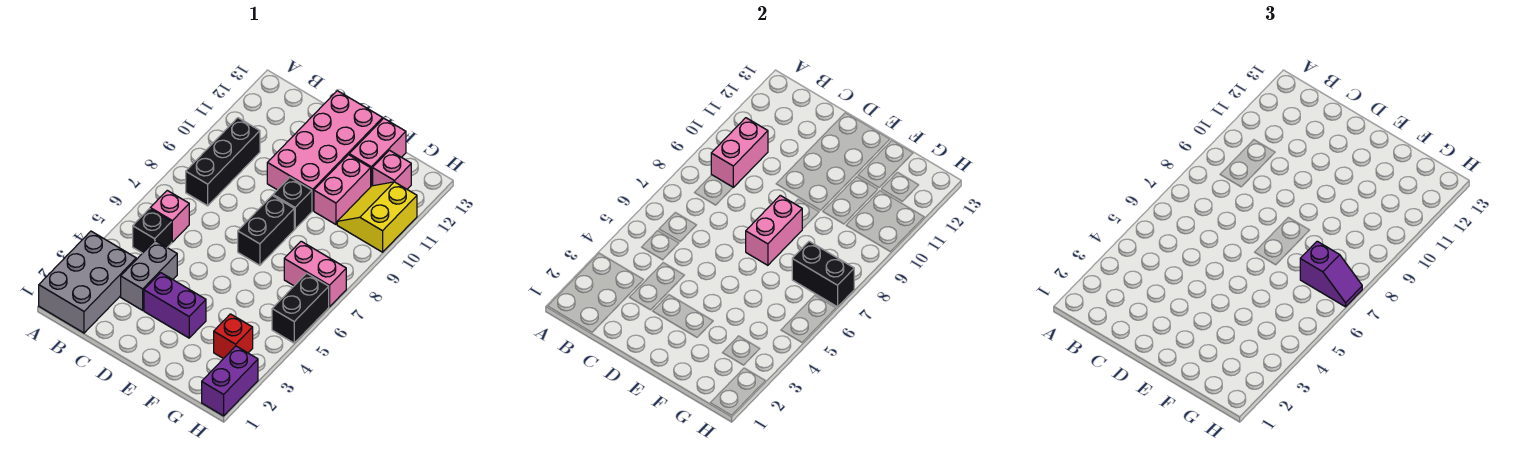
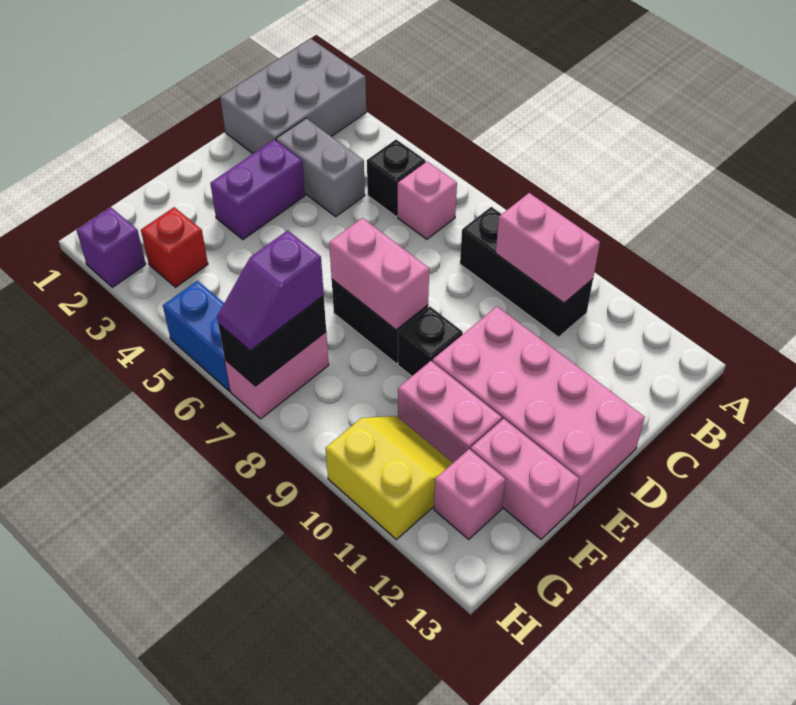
grey brick A1:B3 level 1 -> grey brick A1:C2 level 1
purple brick H1:H2 level 1 -> purple brick H2 level 1
black brick H5:H6 level 1 -> blue brick H5:H6 level 1

